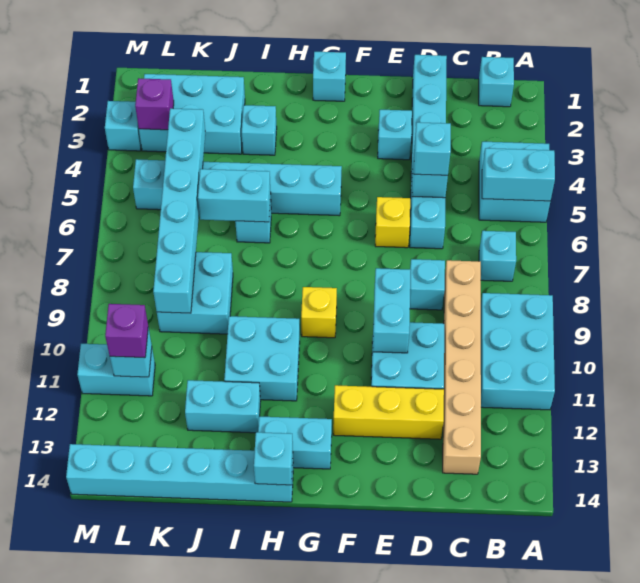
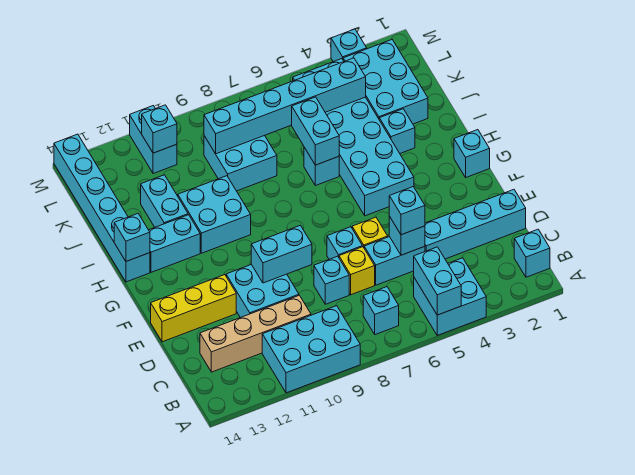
tan brick C8:C13 level 1 -> tan brick C10:C13 level 1
yellow brick D12:F12 level 1 -> yellow brick E12:E14 level 1
cyan brick E3 level 1 -> cyan brick E7 level 1
cyan brick G5:L5 level 1 -> cyan brick G4:L5 level 1
yellow brick G9 level 1 -> yellow brick D7 level 1
cyan brick G13:H13 level 1 -> cyan brick H12:H13 level 1
purple brick L3 level 2 -> none
purple brick L11 level 3 -> none

